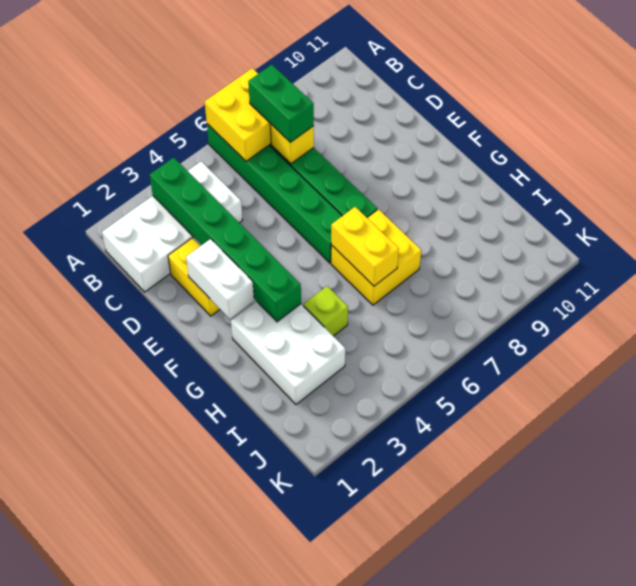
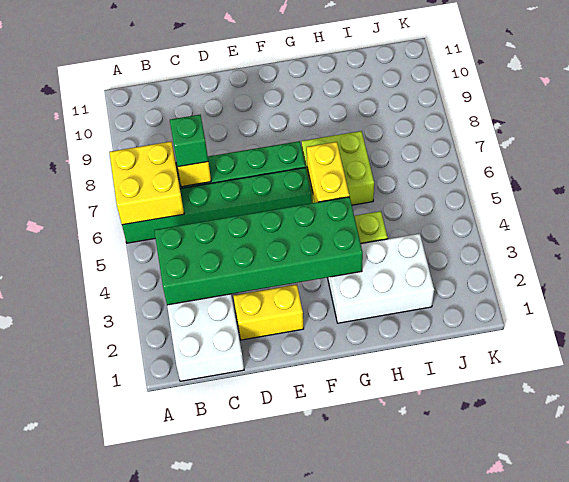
green brick B3:G3 level 2 -> green brick B3:G4 level 2
green brick B7:C7 level 3 -> green brick C7 level 3
white brick E2:F2 level 2 -> none
yellow brick G6:H7 level 1 -> lime brick G6:H7 level 1
yellow brick G6:H6 level 2 -> yellow brick G5:G6 level 2

